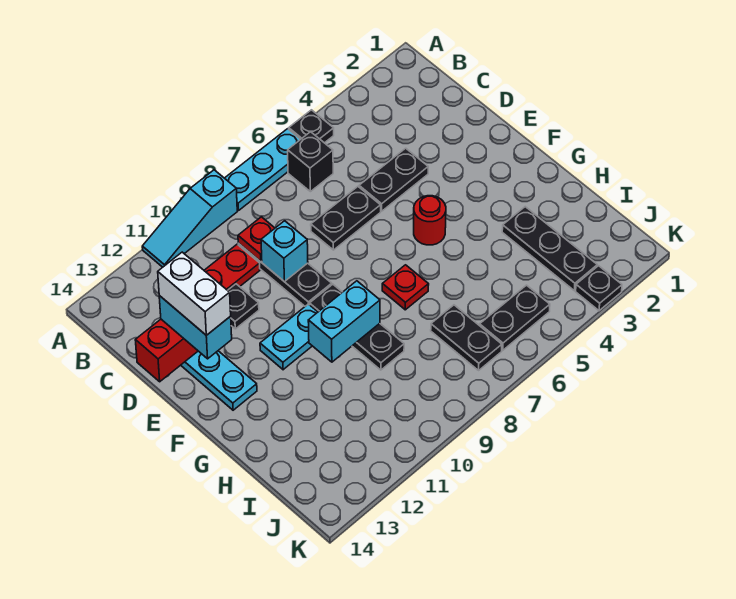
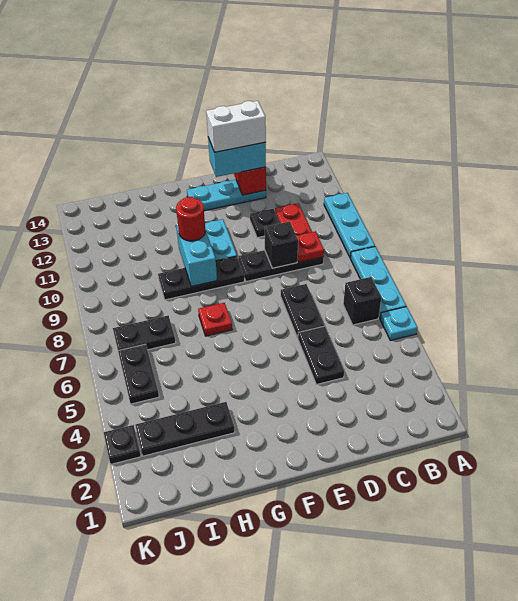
black plate A5 level 1 -> cyan plate A5 level 1
cyan slope A9:A11 level 1 top 9 -> cyan plate A9:A11 level 1
cyan brick D9 level 2 -> black brick D9 level 2
red round brick F5 level 1 -> red round brick G10 level 3

